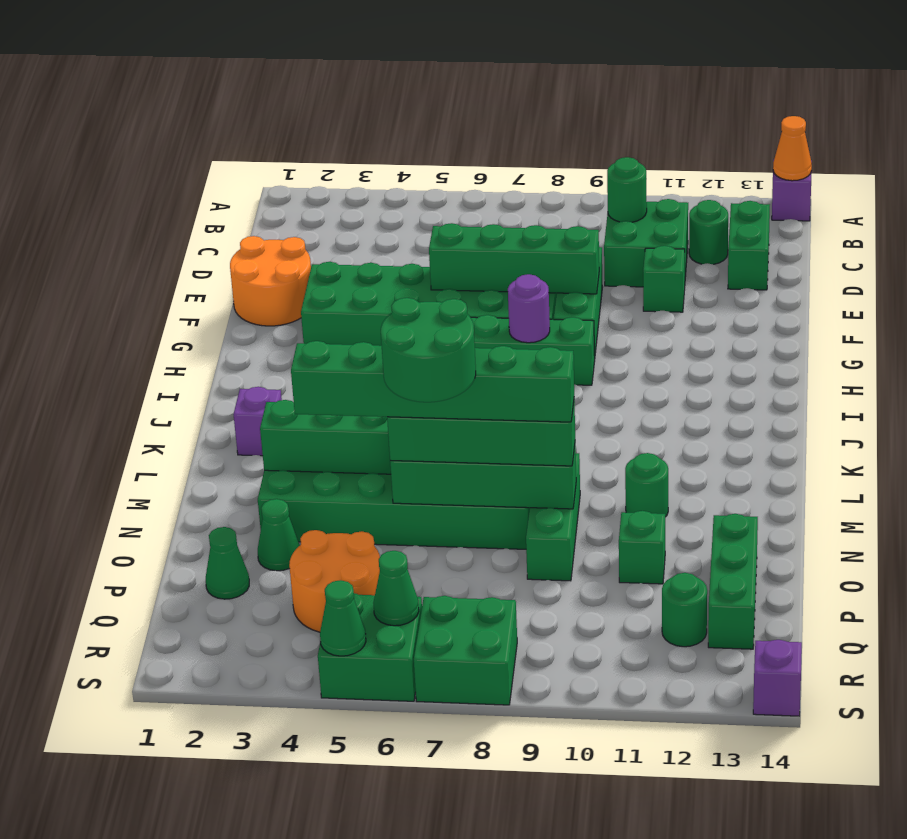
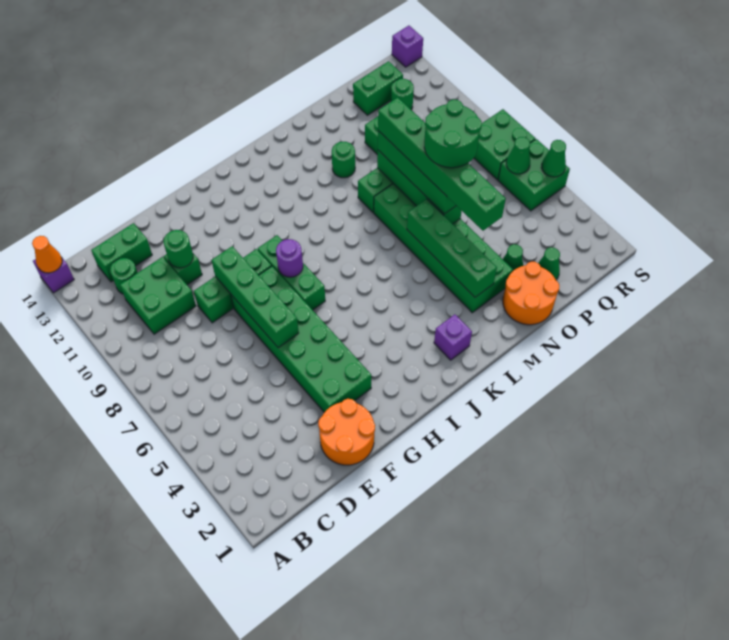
green round brick C10 level 2 -> green round brick E11 level 2
green brick O13:Q13 level 1 -> green brick P13:Q13 level 1
orange round brick P4:Q5 level 1 -> orange round brick N1:O2 level 1

